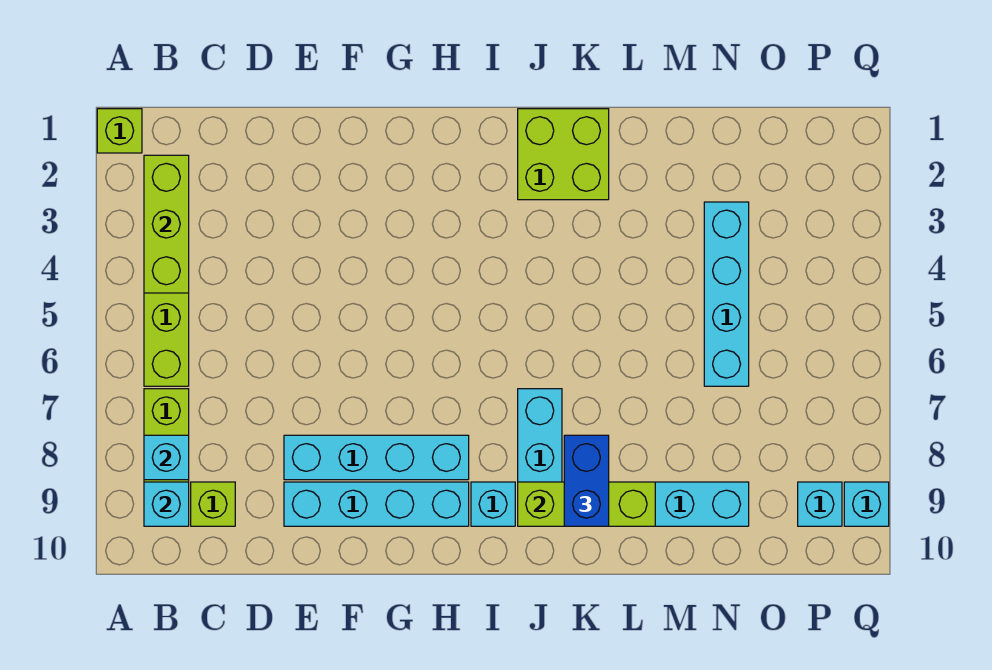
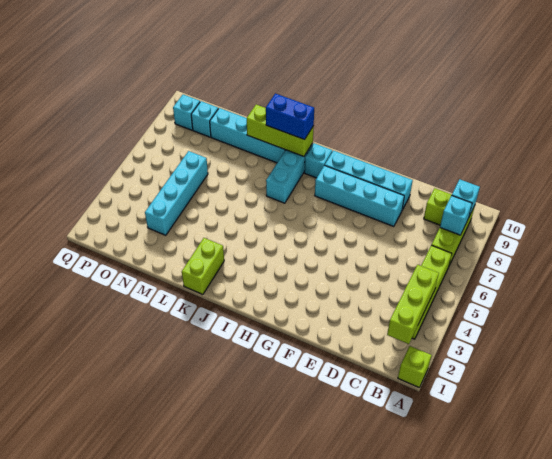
lime brick J1:K2 level 1 -> lime brick K1:K2 level 1
blue brick K8:K9 level 3 -> blue brick J9:K9 level 3
cyan brick Q9 level 1 -> cyan brick O9 level 1

